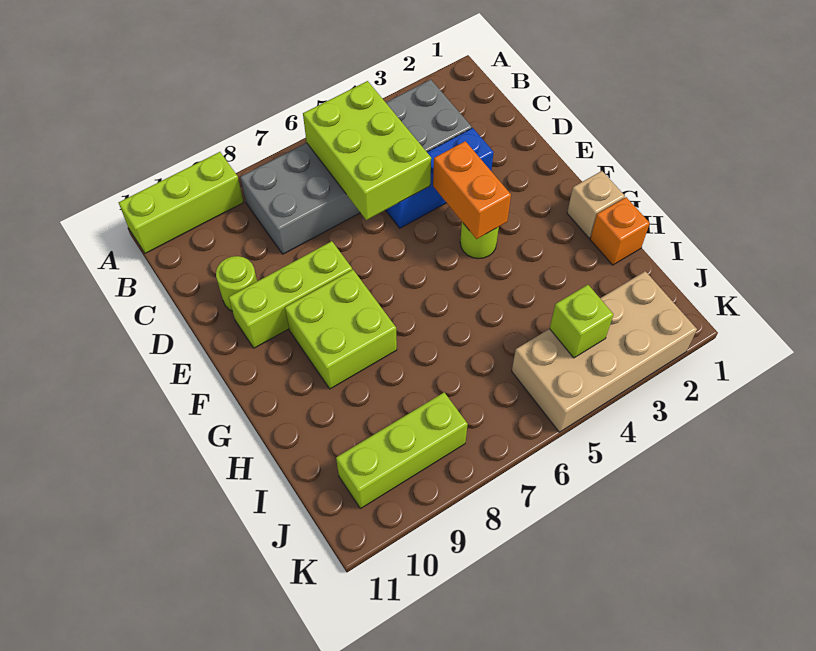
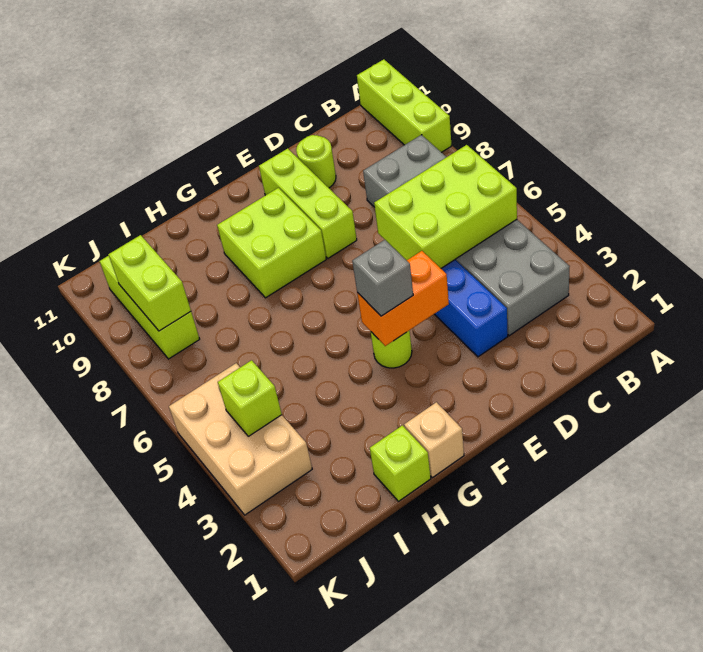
none -> grey brick F4 level 3
orange brick H1 level 1 -> lime brick H1 level 1
tan brick J2:K5 level 1 -> tan brick J3:K5 level 1
none -> lime brick J8:J9 level 2

